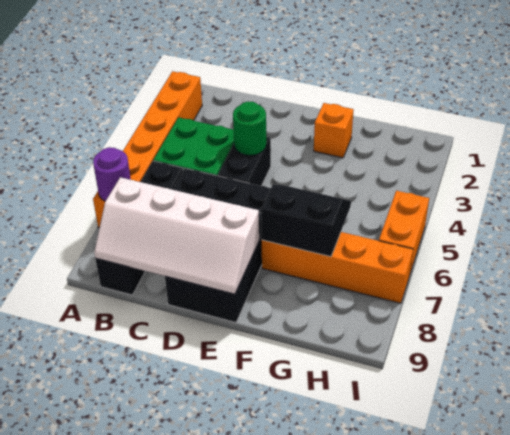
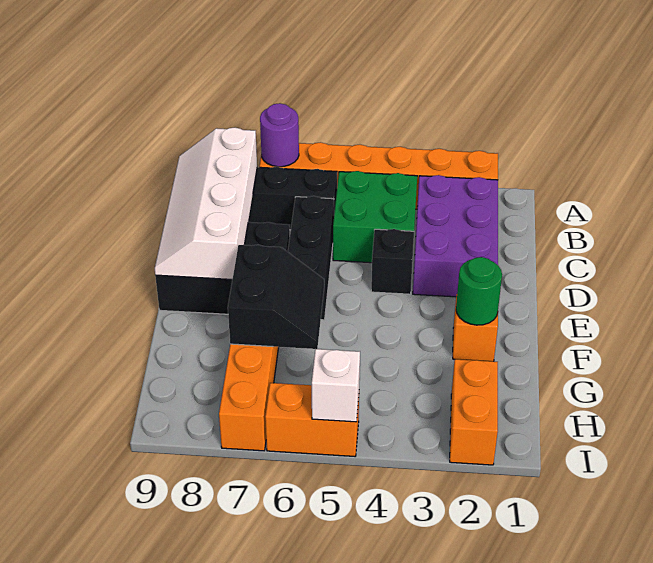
none -> purple brick B2:D3 level 1
black brick D4:D5 level 1 -> black brick D4 level 1
green round brick D4 level 2 -> green round brick F2 level 2
none -> orange brick H2:I2 level 1
none -> white brick I5 level 2

